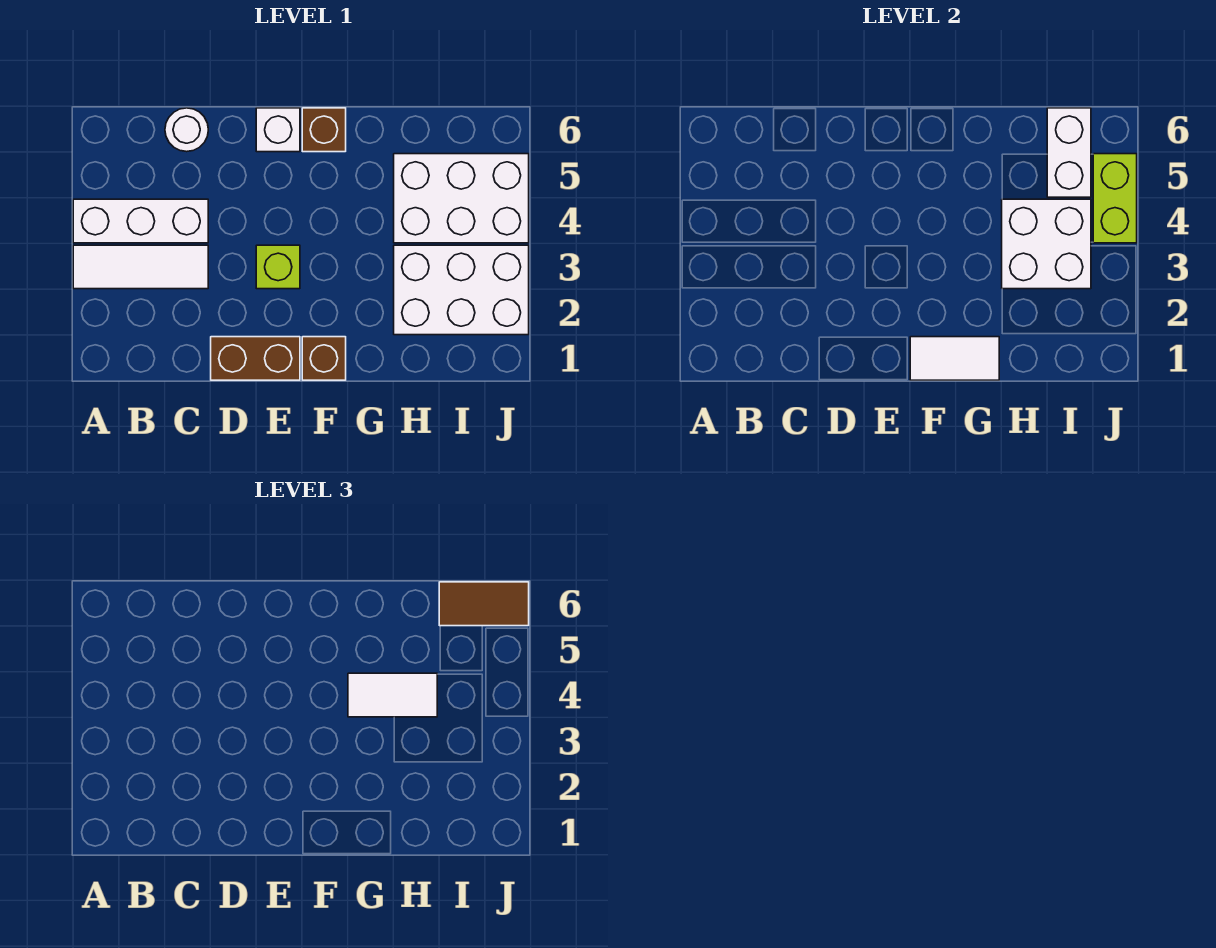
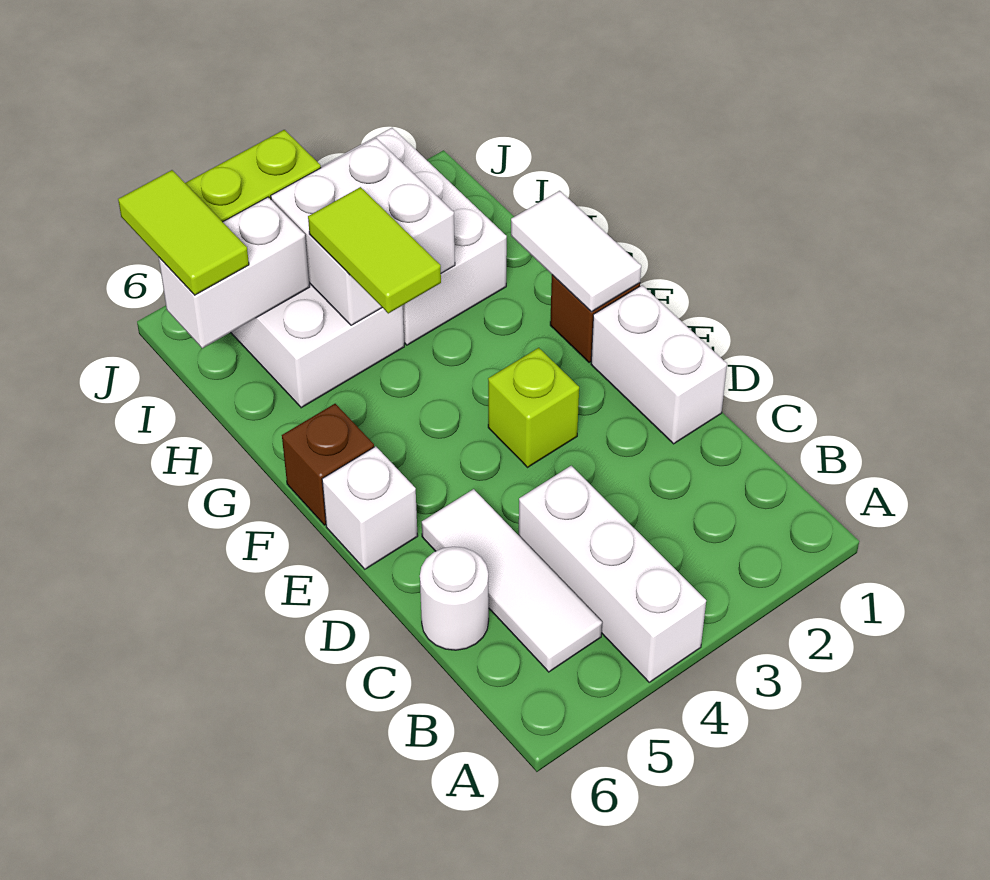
white tile A3:C3 level 1 -> white tile B5:D5 level 1
brown brick D1:E1 level 1 -> white brick D1:E1 level 1
white tile G4:H4 level 3 -> lime tile G4:H4 level 3
brown tile I6:J6 level 3 -> lime tile I6:J6 level 3

